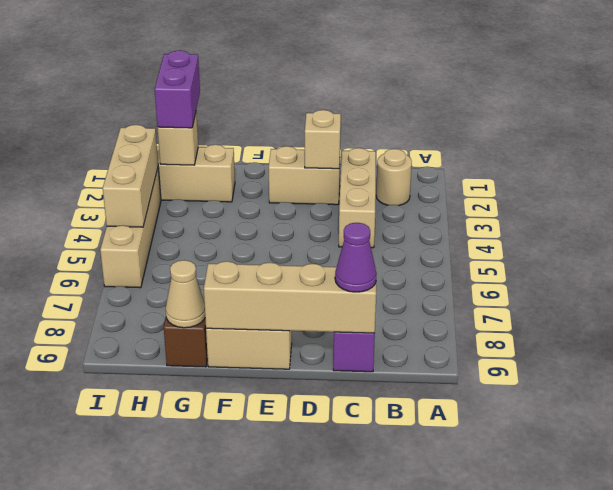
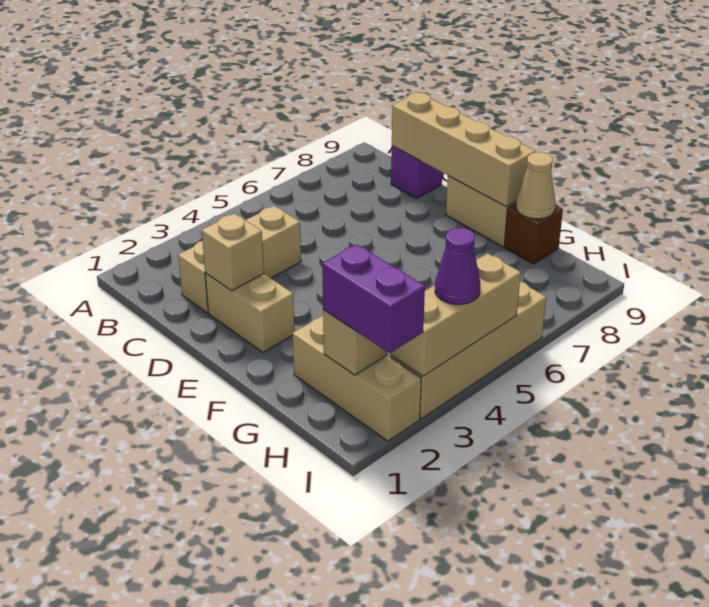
tan round brick B2 level 1 -> none
purple cone C9 level 3 -> purple cone I4 level 3
purple brick H1:H2 level 3 -> purple brick H2:I2 level 3

